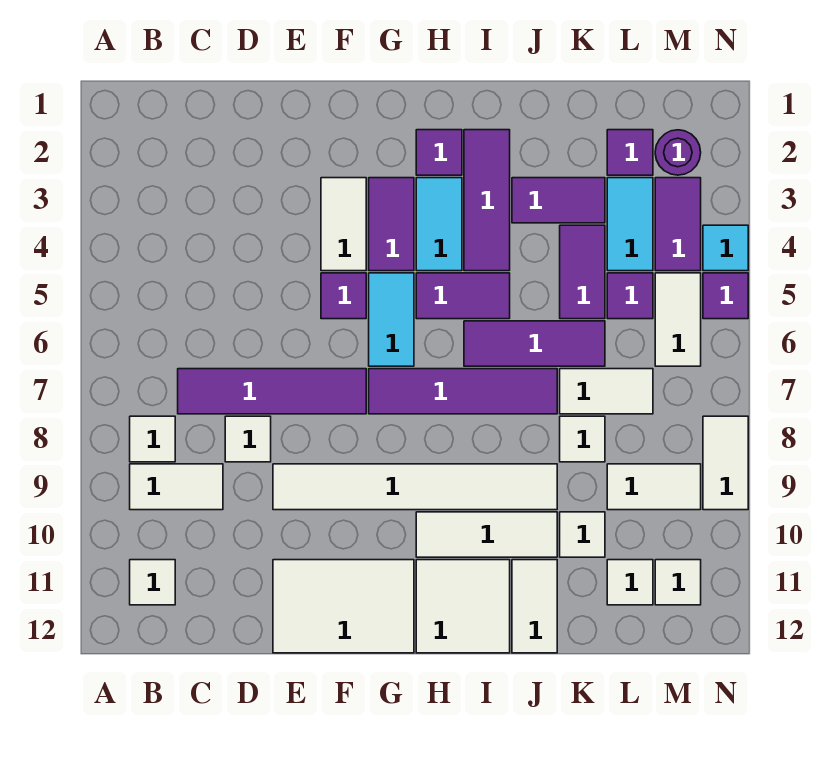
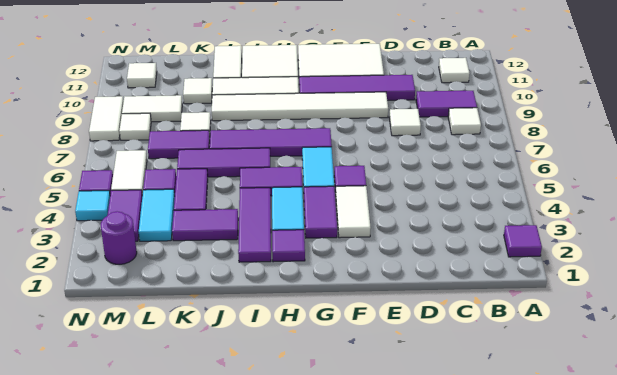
white tile B9:C9 level 1 -> purple tile B9:C9 level 1
purple tile C7:F7 level 1 -> purple tile D10:G10 level 1
white tile K7:L7 level 1 -> purple tile K7:L7 level 1
purple tile L2 level 1 -> purple tile A2 level 1
white tile L11 level 1 -> white tile M8 level 1

